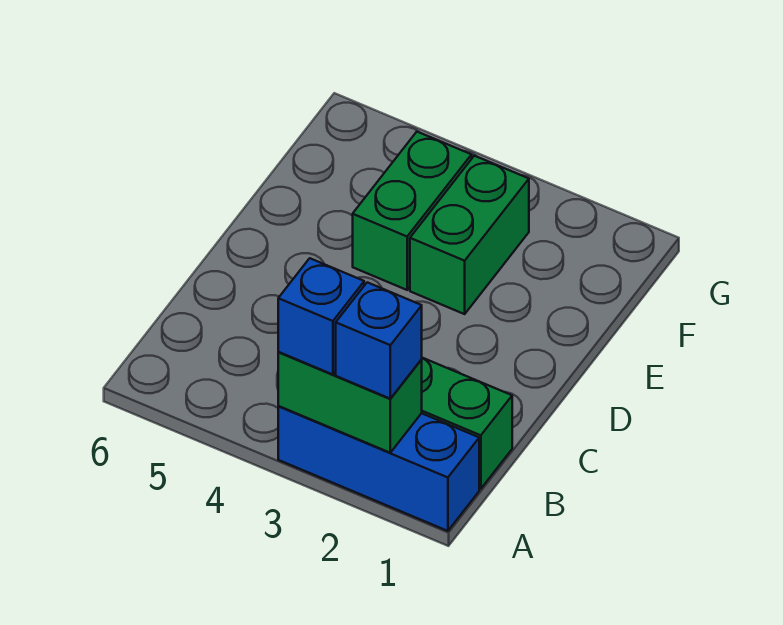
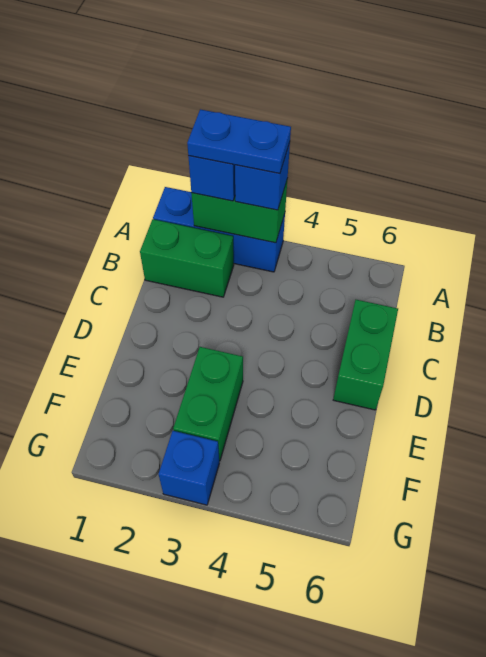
none -> blue plate A2:A3 level 4
green brick E4:F4 level 1 -> green brick C6:D6 level 1
none -> blue brick G3 level 1

